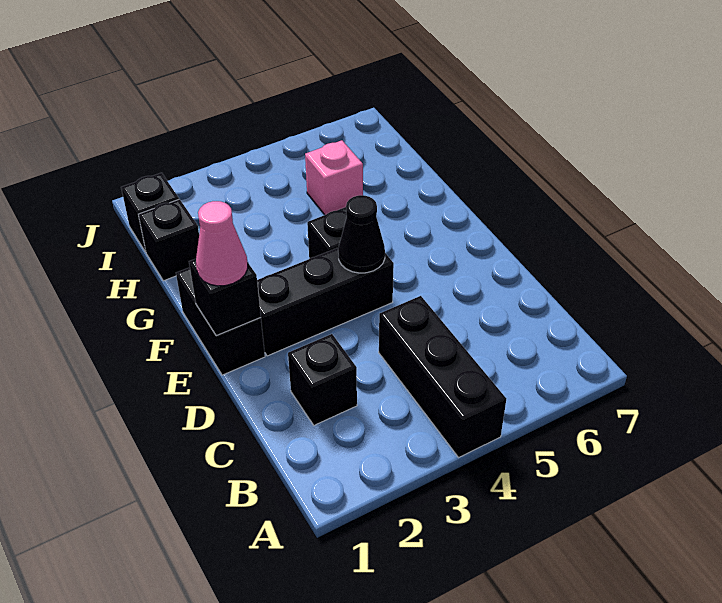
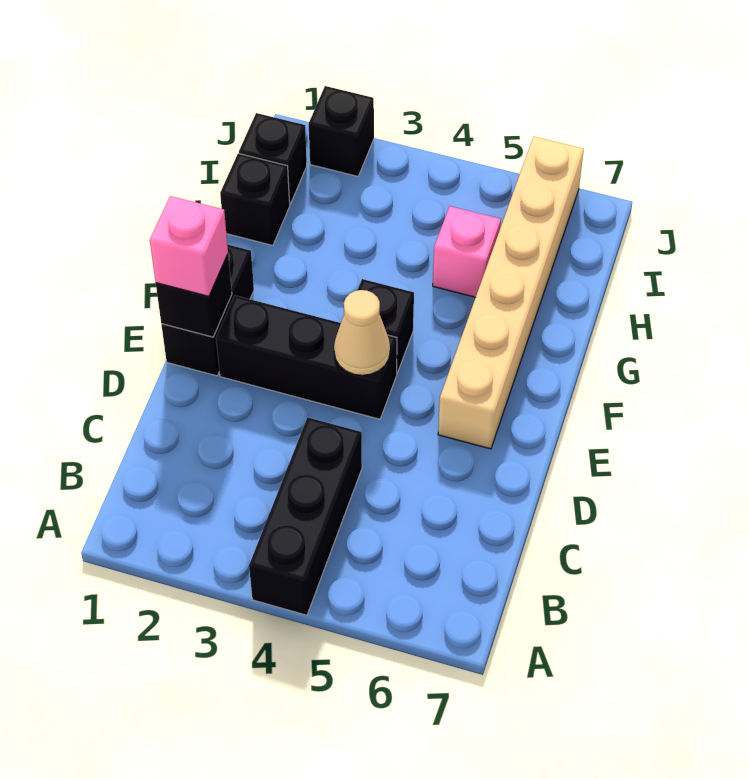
black brick C2 level 1 -> black brick J2 level 1
pink cone E1 level 3 -> pink brick E1 level 3
black cone E4 level 2 -> tan cone E4 level 2
none -> tan brick E6:J6 level 1

